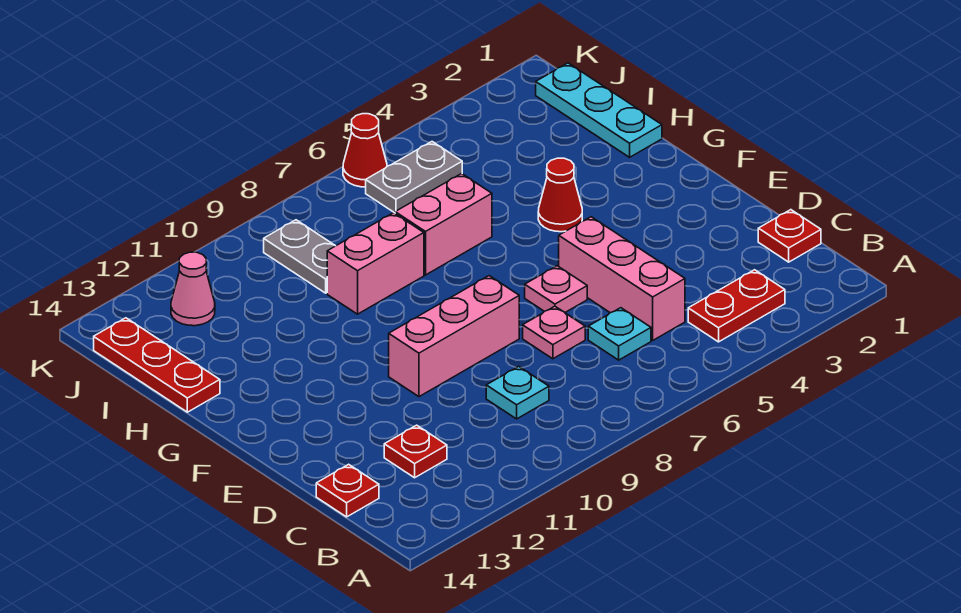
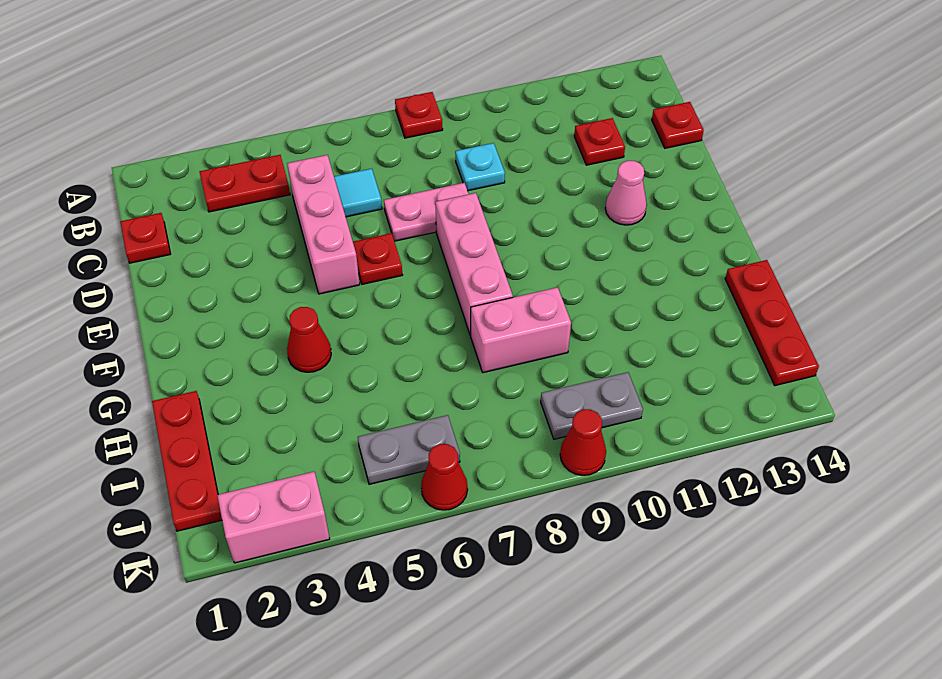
none -> red plate A8 level 1
cyan plate C6 level 1 -> cyan tile C6 level 1
pink plate D7 level 1 -> pink plate D7:D8 level 1
pink plate E6 level 1 -> red plate E6 level 1
pink brick E8:E10 level 1 -> pink brick E8:G8 level 1
cyan plate H1:J1 level 1 -> red plate H1:J1 level 1
pink brick H6:H7 level 1 -> pink brick K2:K3 level 1
grey plate I9:J9 level 1 -> grey plate J9:J10 level 1
pink cone J12 level 1 -> pink cone E12 level 1
none -> red cone K9 level 1

